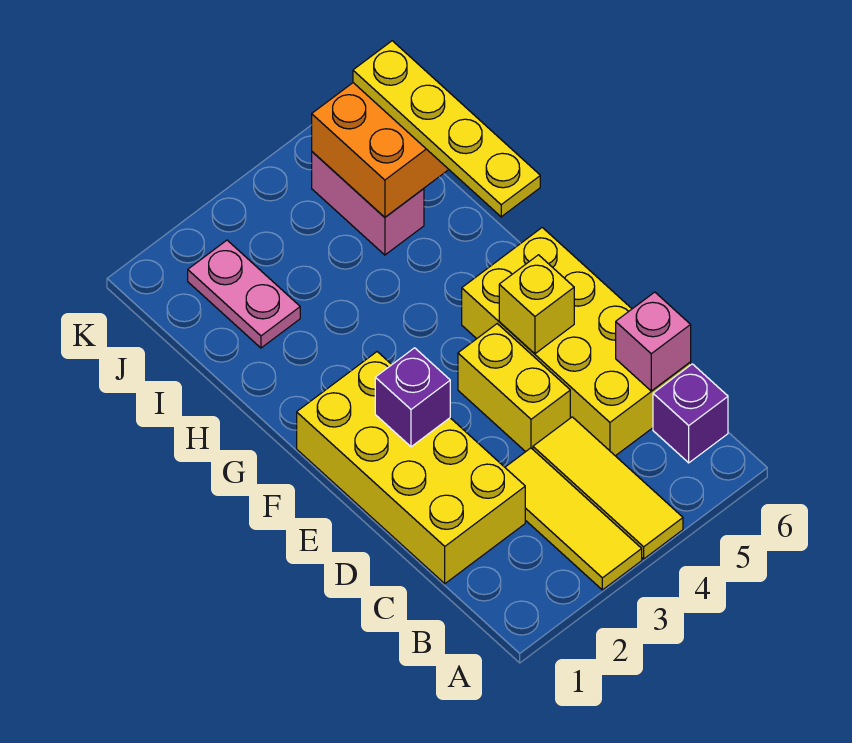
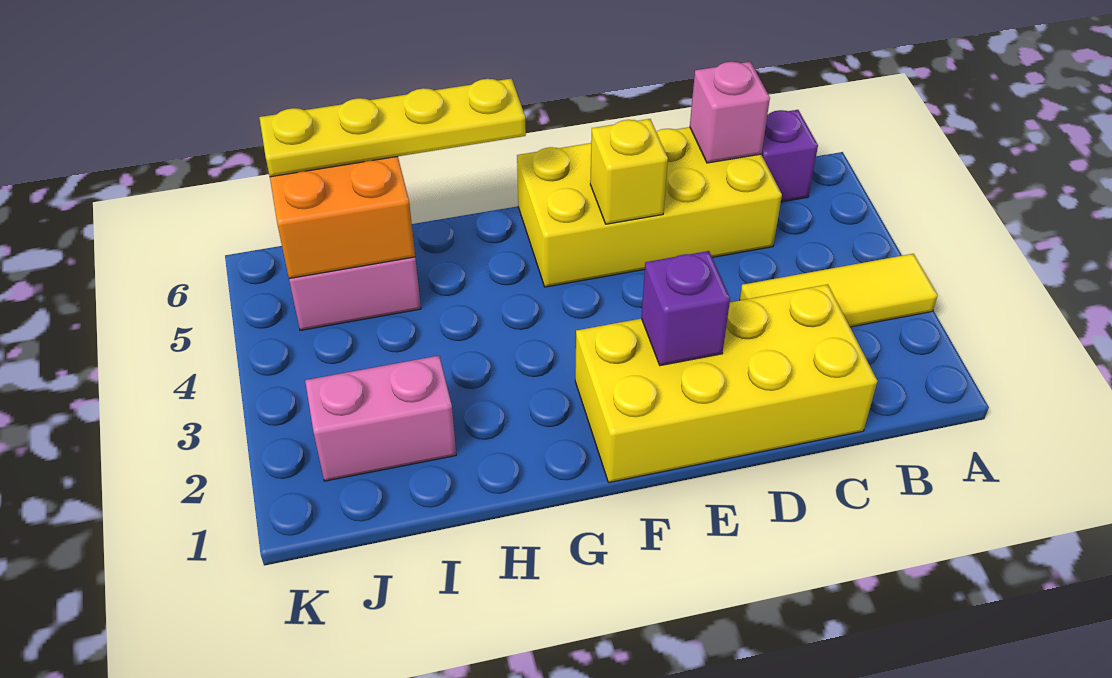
yellow tile A4:C4 level 1 -> none
yellow brick D4:E4 level 1 -> none
pink plate I2:J2 level 1 -> pink brick I2:J2 level 1

